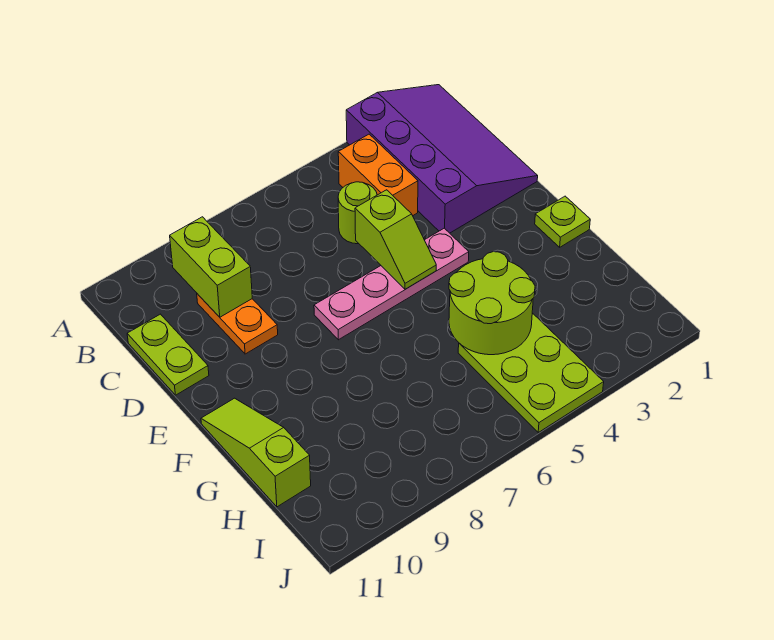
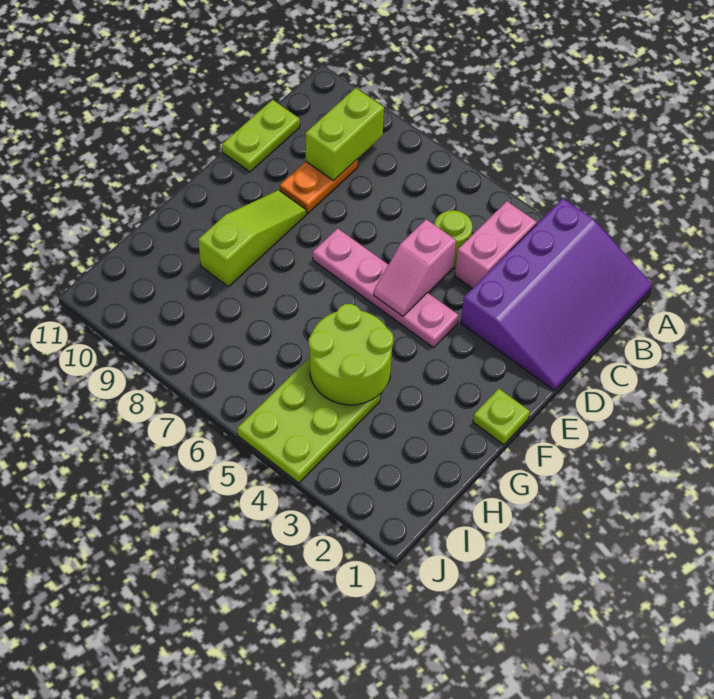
orange brick B4:C4 level 1 -> pink brick B4:C4 level 1
lime slope D5:E5 level 2 top D -> pink slope D5:E5 level 2 top D
lime slope F11:H11 level 1 top H -> lime slope E9:G9 level 1 top G

